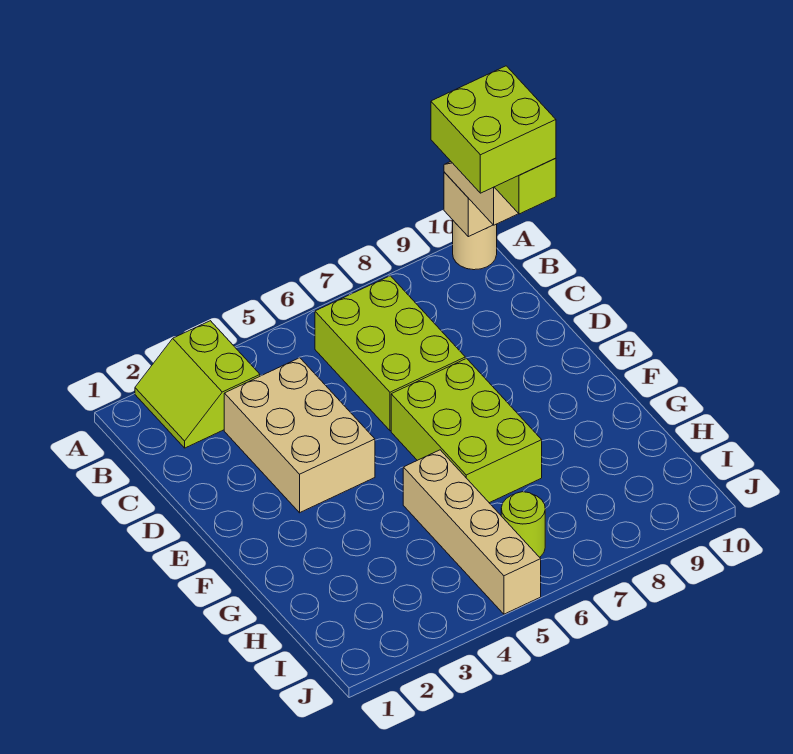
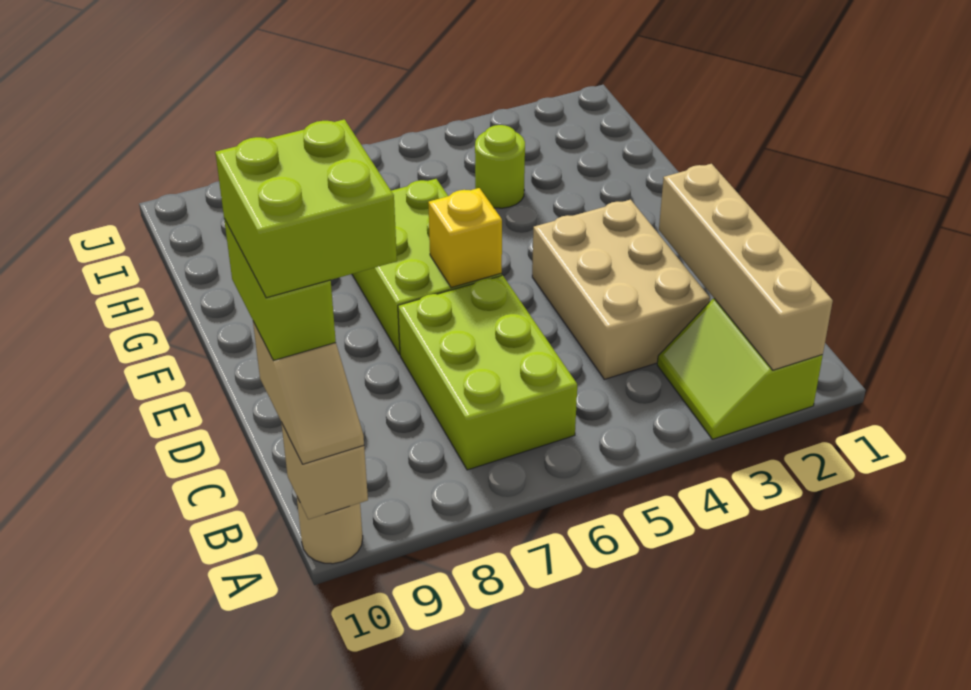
lime slope A2:B3 level 1 top 3 -> lime slope A2:B3 level 1 top 2
none -> yellow brick E6 level 2
tan brick G5:J5 level 1 -> tan brick A2:D2 level 2
lime round brick I6 level 1 -> lime round brick H4 level 1

